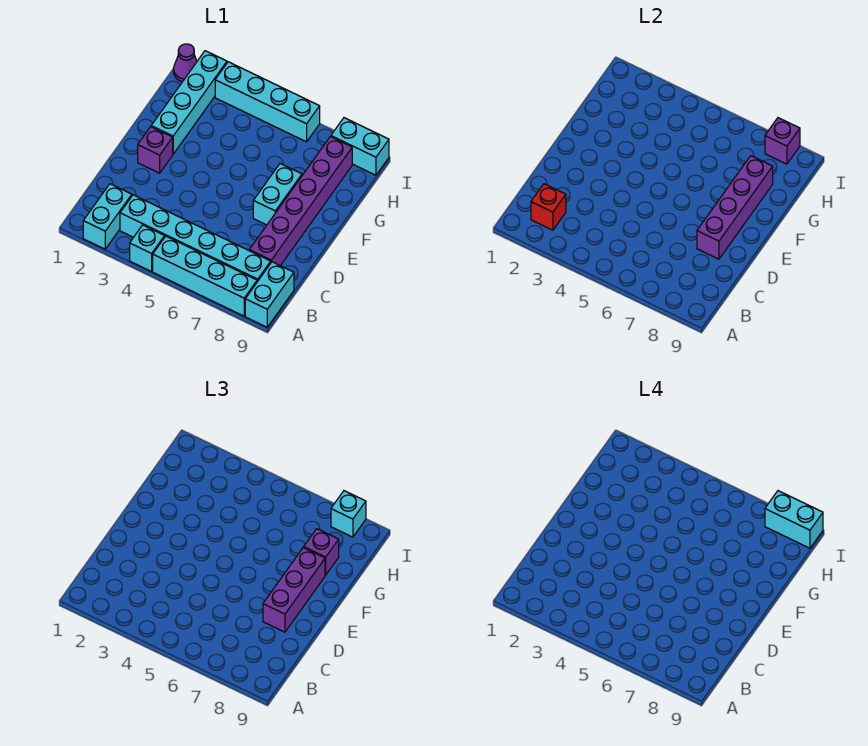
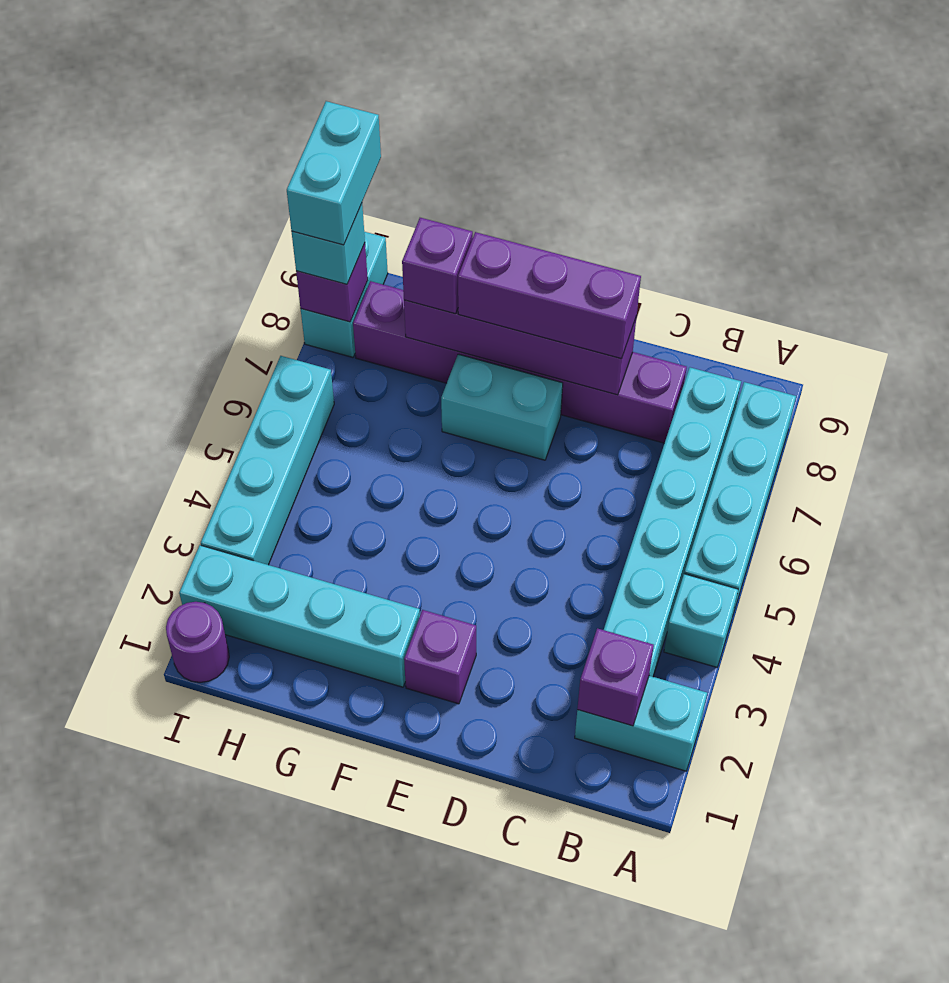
cyan brick A9:B9 level 1 -> none
red brick B2 level 2 -> purple brick B2 level 2
purple cone I1 level 1 -> purple round brick I1 level 1

